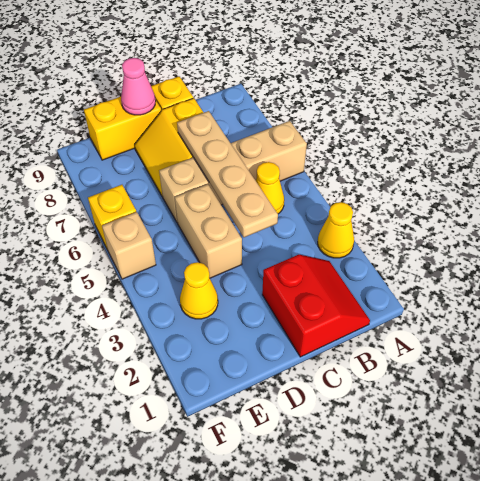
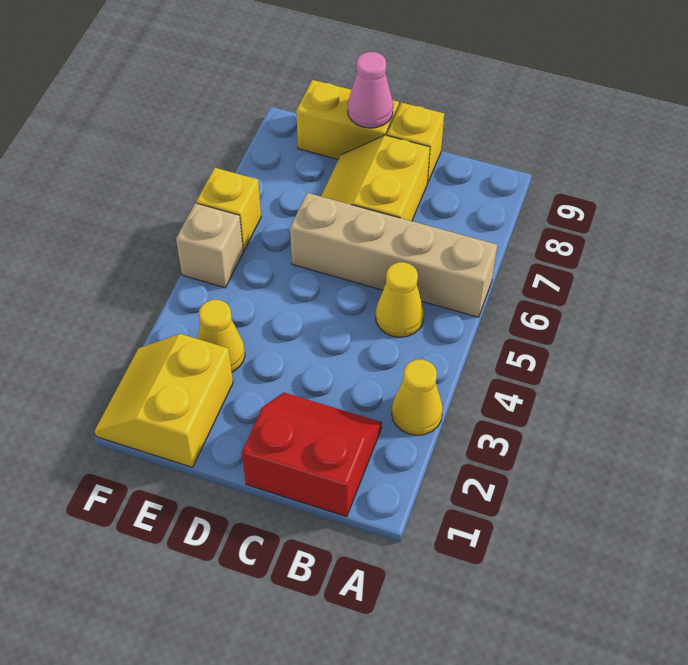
red slope B1:C2 level 1 top C -> red slope B1:C2 level 1 top 1
tan plate C4:C7 level 2 -> none
tan brick D4:D5 level 1 -> none
none -> yellow slope E1:F2 level 1 top E

